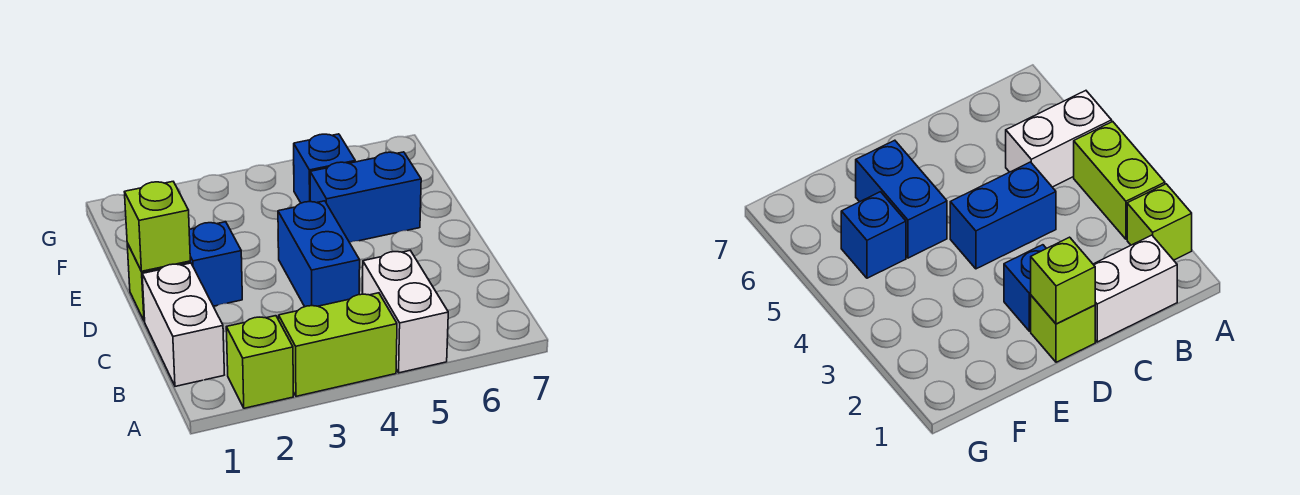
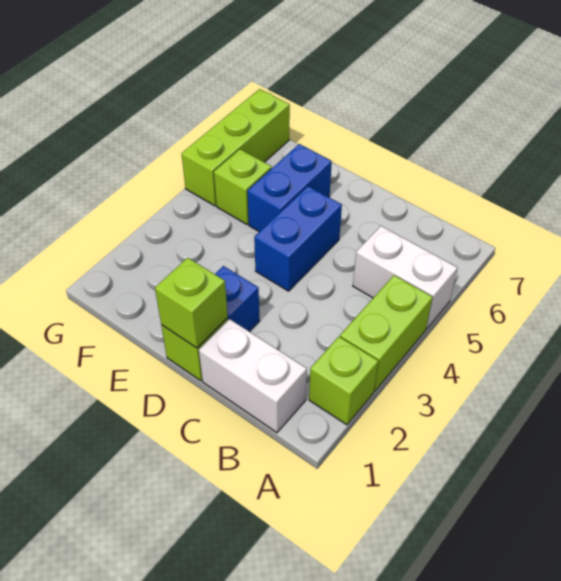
blue brick C4:D4 level 1 -> blue brick D4:D5 level 1
blue brick F5 level 1 -> lime brick F5 level 1
none -> lime brick G5:G7 level 1

